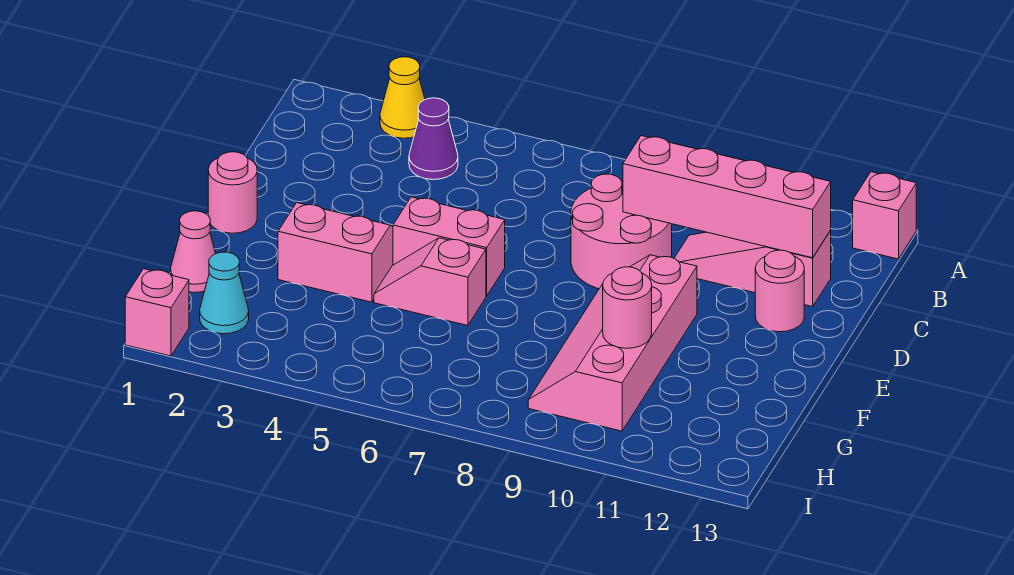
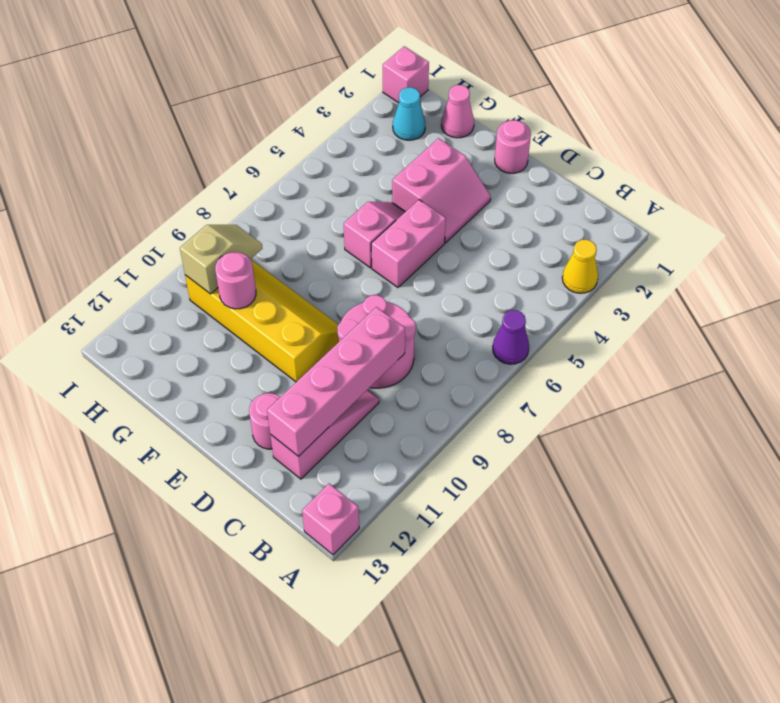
purple cone B4 level 1 -> purple cone A6 level 1
pink slope E9:H10 level 1 top 10 -> yellow slope E9:H10 level 1 top 10
none -> tan slope H9:H10 level 2 top 10

